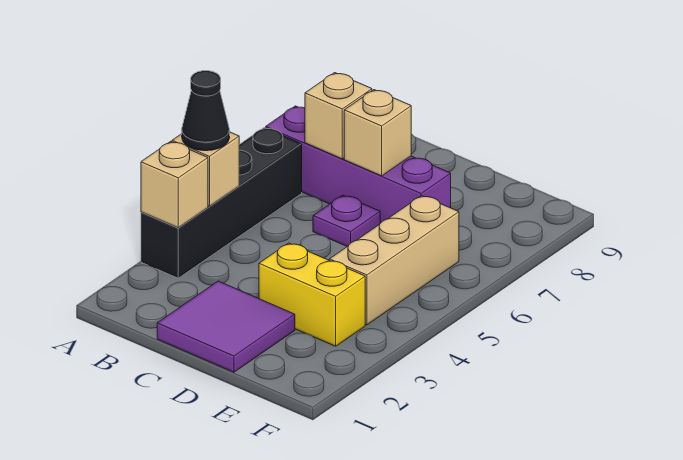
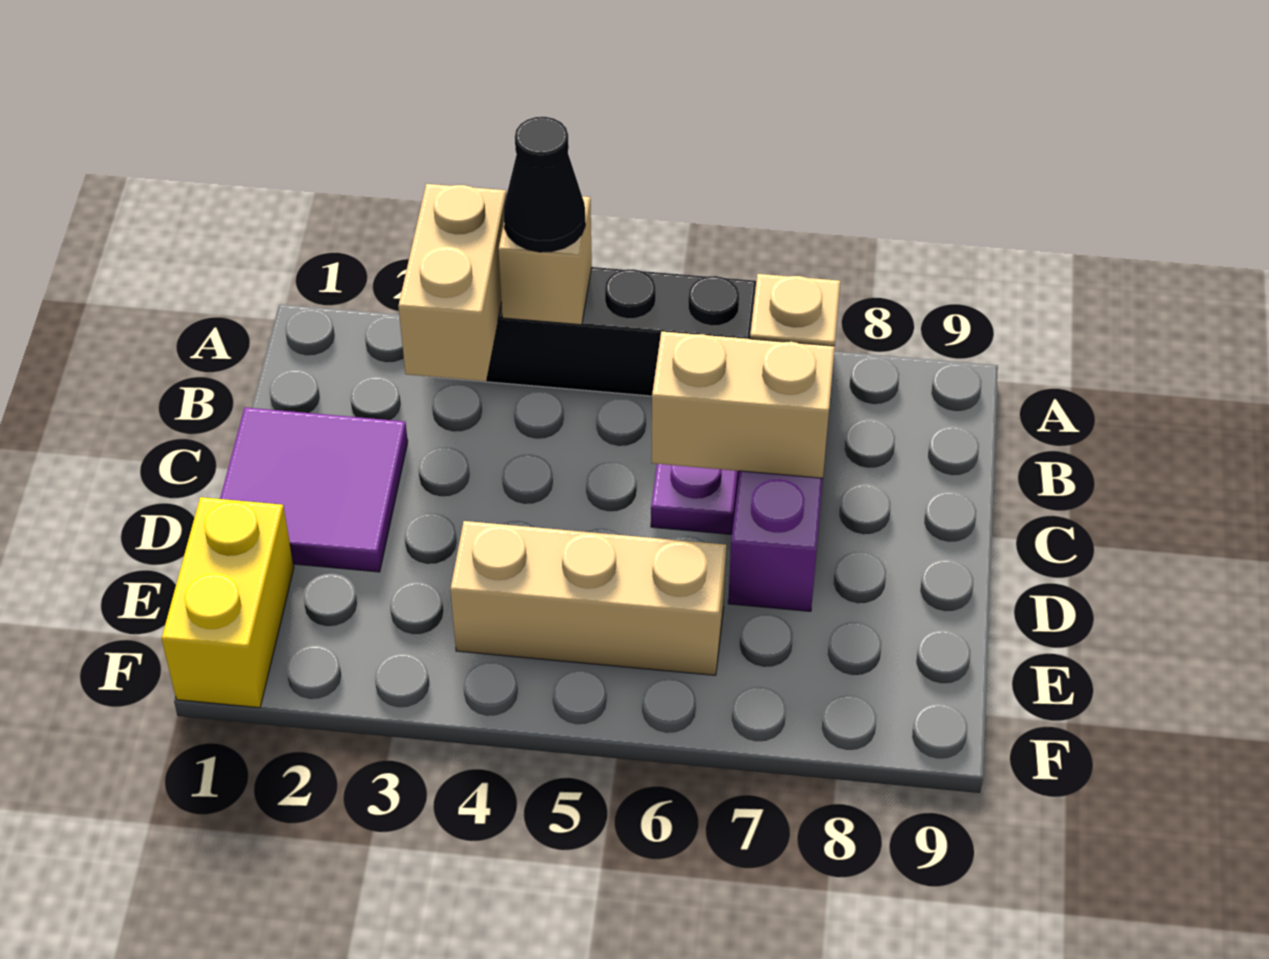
tan brick A3 level 2 -> tan brick A3:B3 level 2
tan brick C7 level 2 -> tan brick C6:C7 level 2
yellow brick D3:E3 level 1 -> yellow brick E1:F1 level 1

